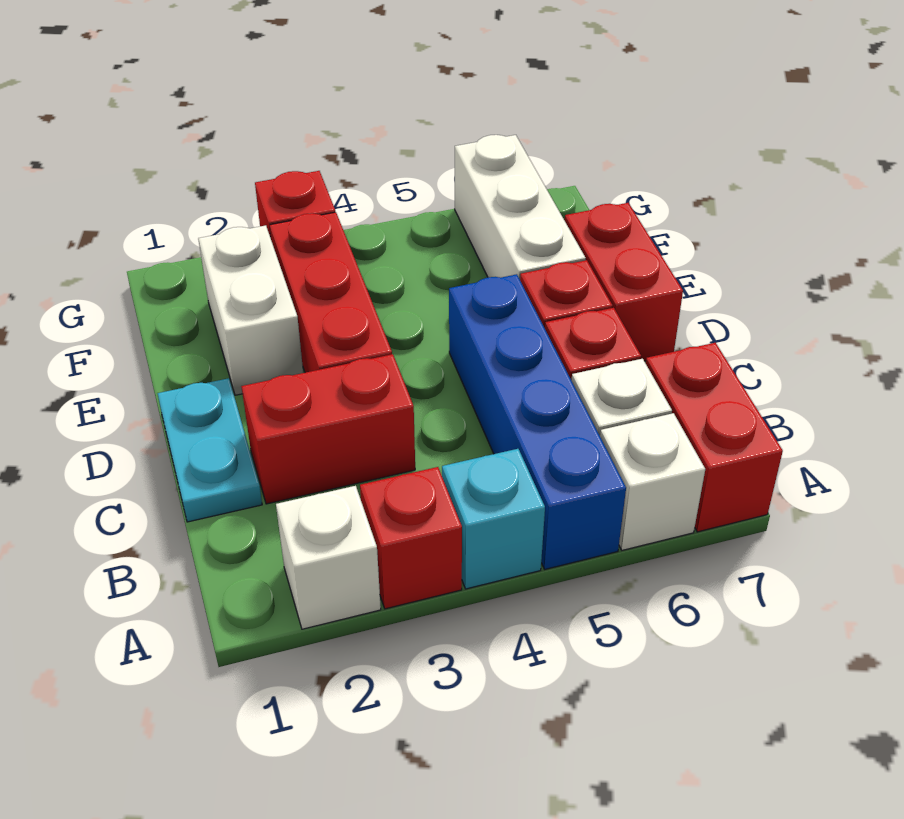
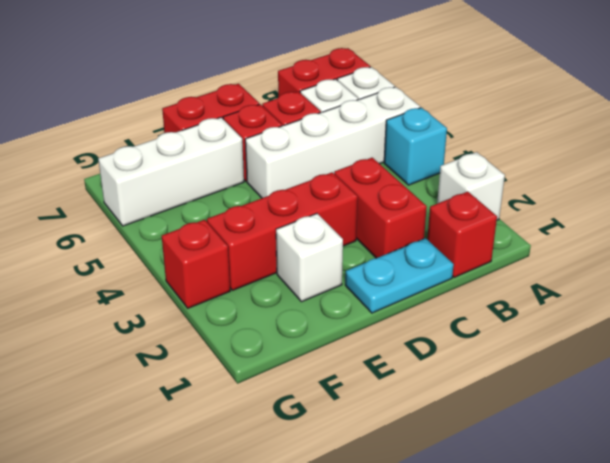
red brick A3 level 1 -> red brick B1 level 1
blue brick A5:D5 level 1 -> white brick A5:D5 level 1
white brick E2:F2 level 1 -> white brick E2 level 1

